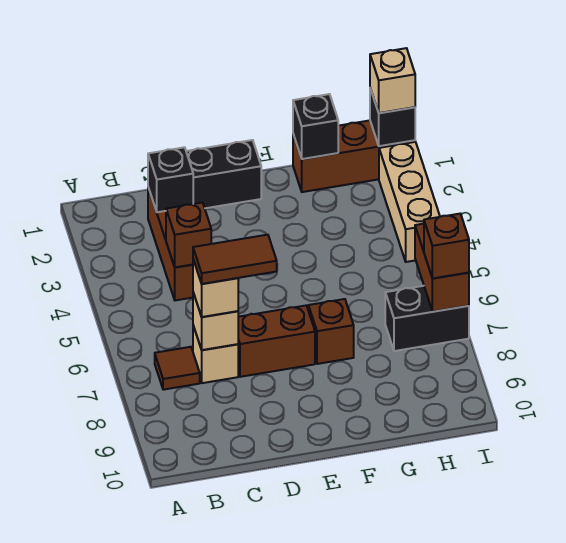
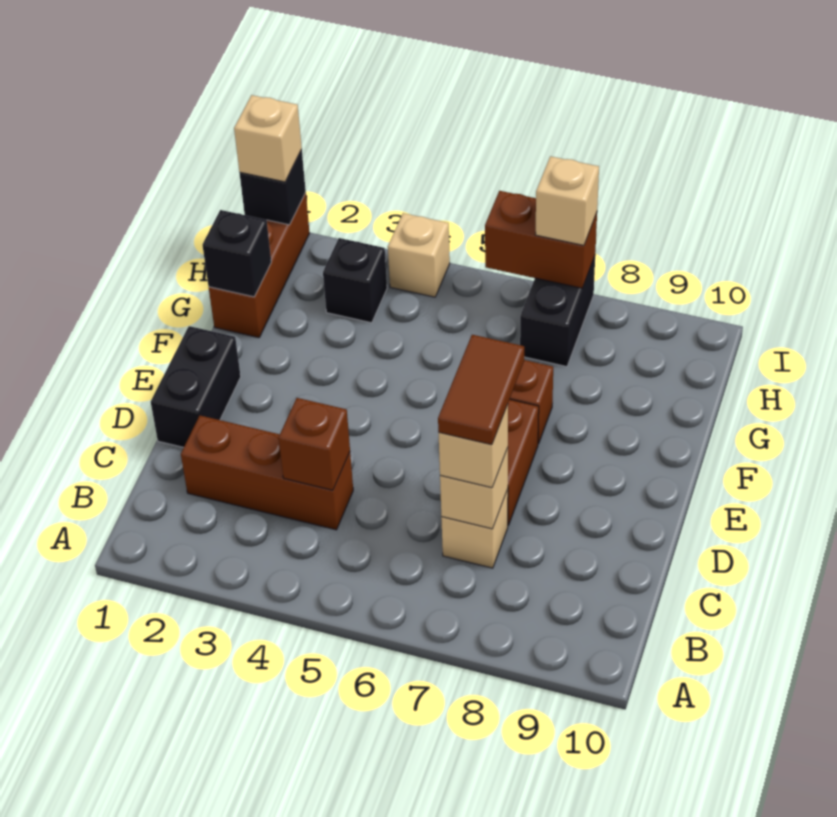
brown tile B7 level 1 -> none
black brick C2 level 2 -> black brick H3 level 1
tan brick I2:I4 level 1 -> tan brick I4 level 1
brown brick I7 level 3 -> tan brick I7 level 3

